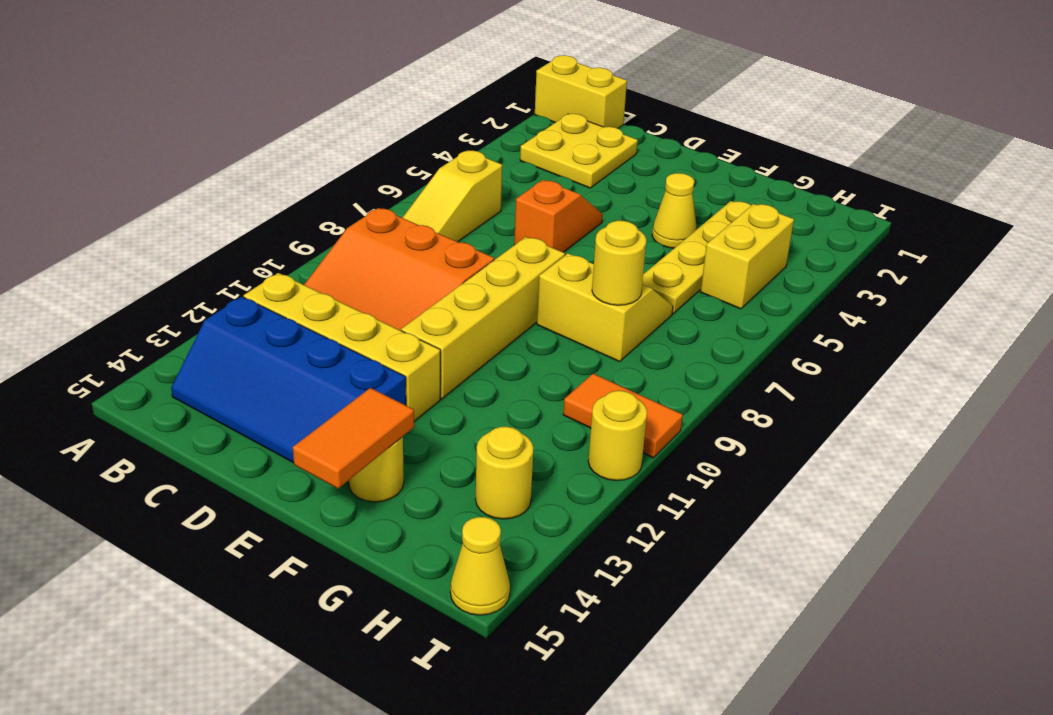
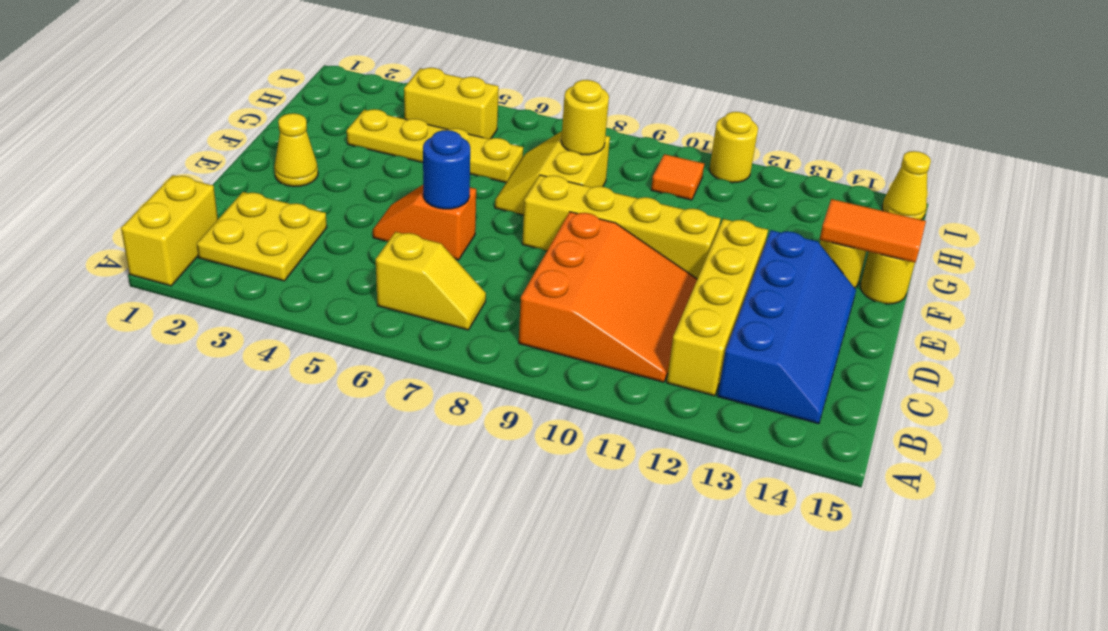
yellow slope B6:B8 level 1 top 6 -> yellow slope B6:B7 level 1 top 6
none -> blue round brick D6 level 2
yellow cone F4 level 1 -> yellow cone E2 level 1
orange tile H10:I10 level 1 -> orange tile H10 level 1
yellow round brick H13 level 1 -> yellow round brick F15 level 1

